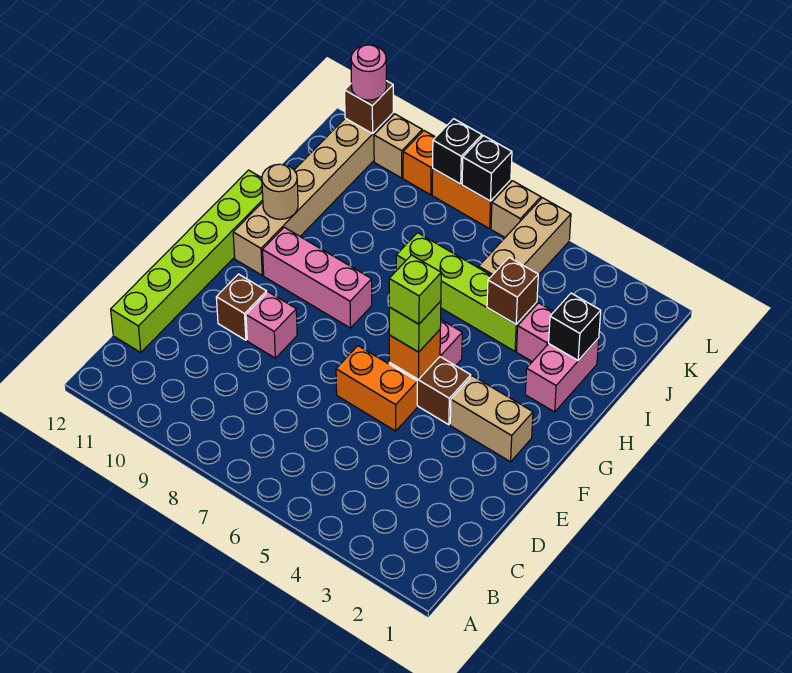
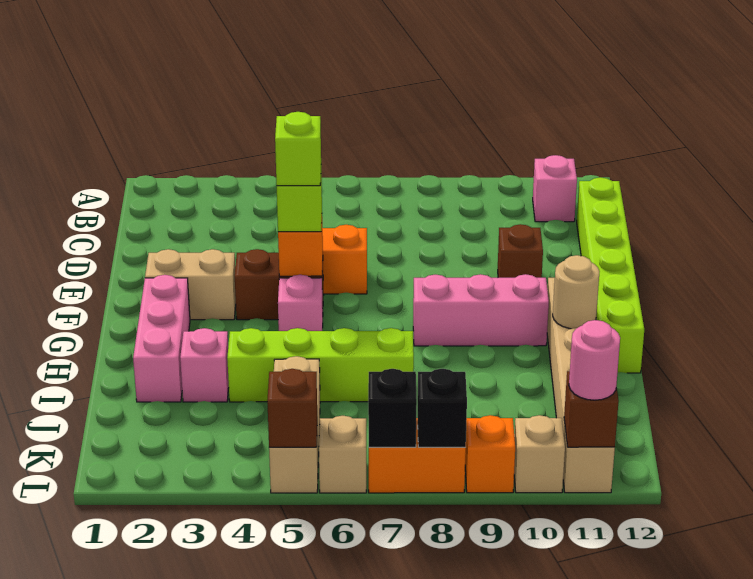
pink brick E9 level 1 -> pink brick B11 level 1
pink brick H2:I2 level 1 -> pink brick G2:I2 level 1
black brick I2 level 2 -> none
brown brick I4 level 2 -> brown brick L5 level 2

